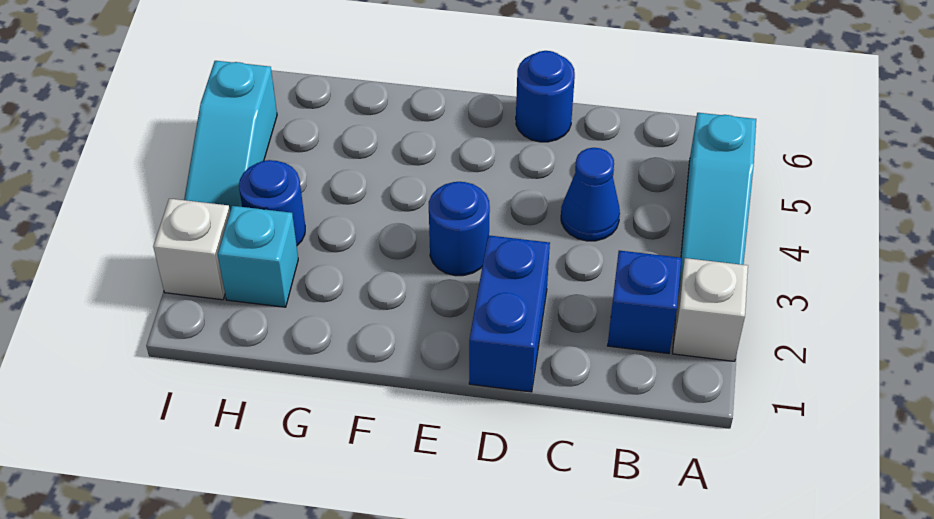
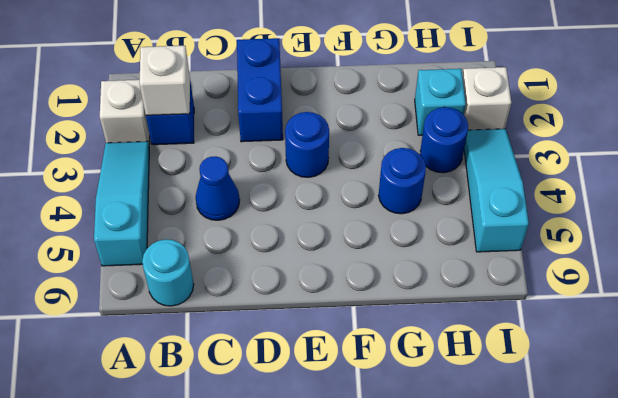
none -> white brick B2 level 2
none -> cyan round brick B6 level 1
blue round brick D6 level 1 -> blue round brick G4 level 1

